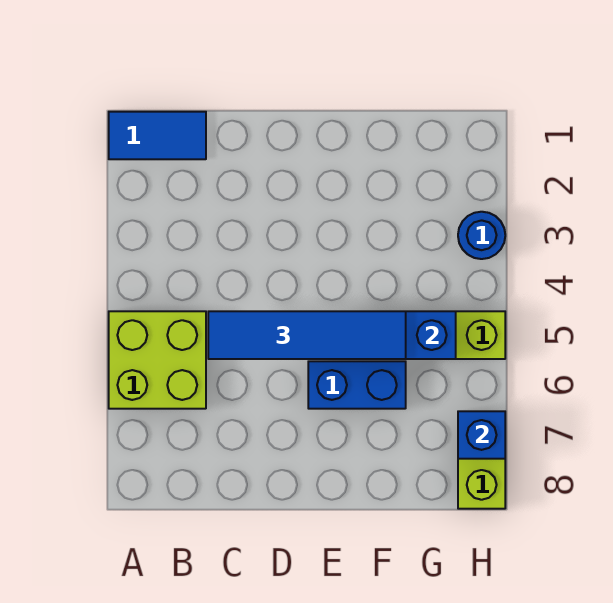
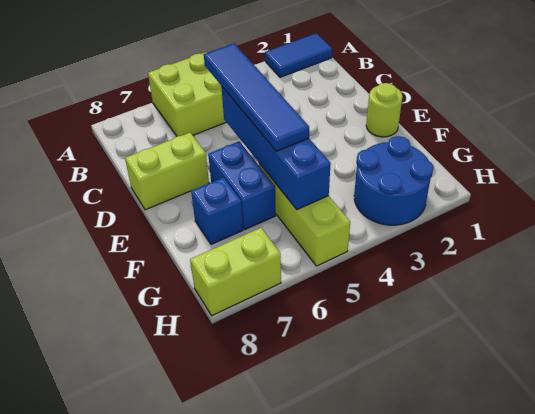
blue tile A1:B1 level 1 -> blue tile A1:A2 level 1
none -> lime brick D7:D8 level 1
none -> lime round brick E1 level 1
blue round brick H3 level 1 -> blue round brick G2:H3 level 1
blue brick H7 level 2 -> blue brick F7 level 1

